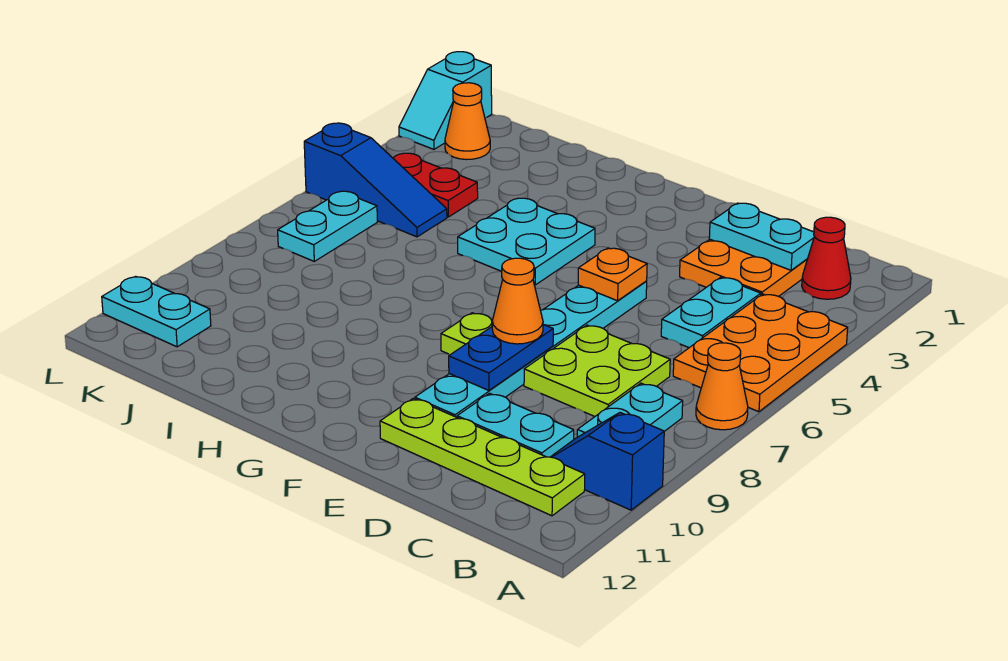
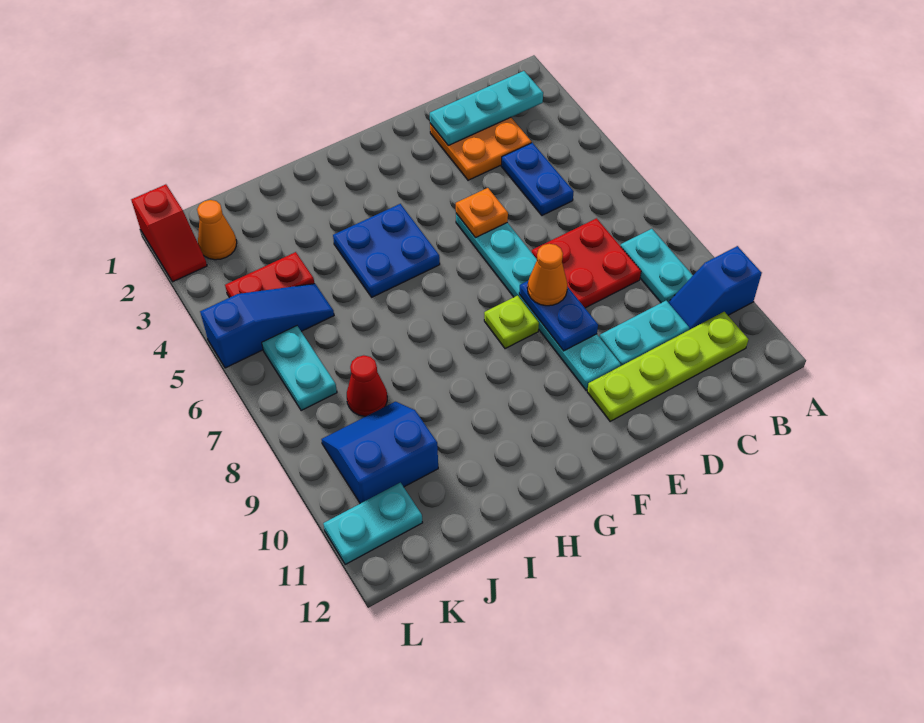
orange plate A4:B6 level 1 -> none
orange cone A7 level 1 -> none
red cone B2 level 1 -> red cone J8 level 1
cyan plate C2:D2 level 2 -> cyan plate B2:D2 level 2
cyan plate C4:C5 level 1 -> blue plate C4:C5 level 1
lime plate C7:D8 level 1 -> red plate C7:D8 level 1
cyan plate G4:H5 level 1 -> blue plate G4:H5 level 1
none -> blue slope J9:K10 level 1 top 10
cyan slope L1:L2 level 1 top 1 -> red slope L1:L2 level 1 top 1

